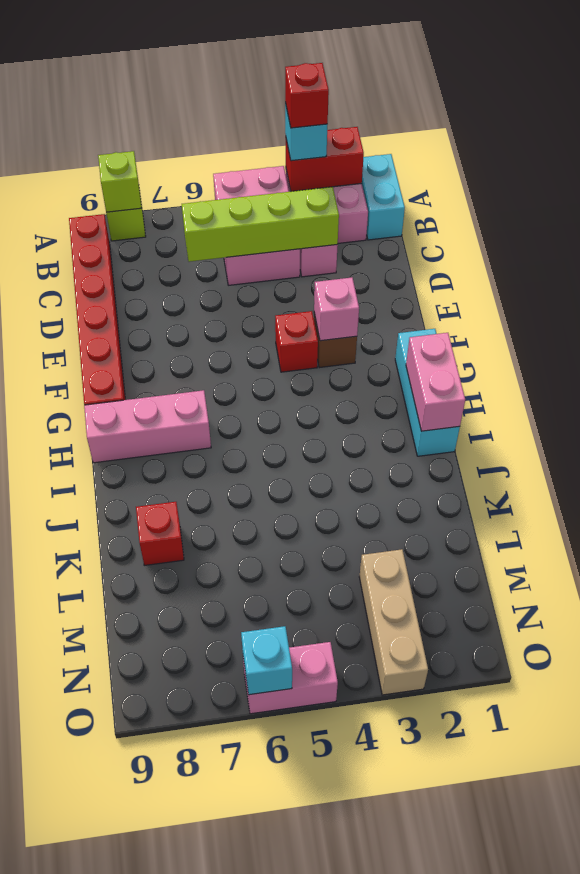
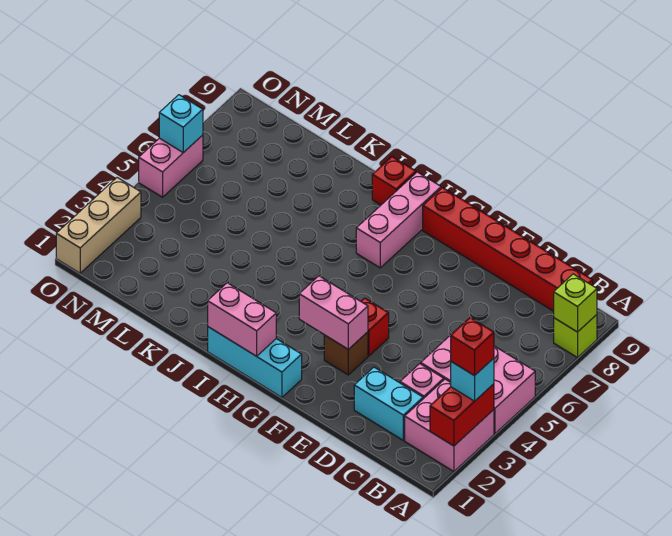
cyan brick A1:B1 level 1 -> cyan brick C2:D2 level 1
lime brick C3:C6 level 2 -> none
pink brick F3 level 2 -> pink brick F3:G3 level 2
red brick K8 level 1 -> red brick I9 level 1
tan brick M3:O3 level 1 -> tan brick O1:O3 level 1

